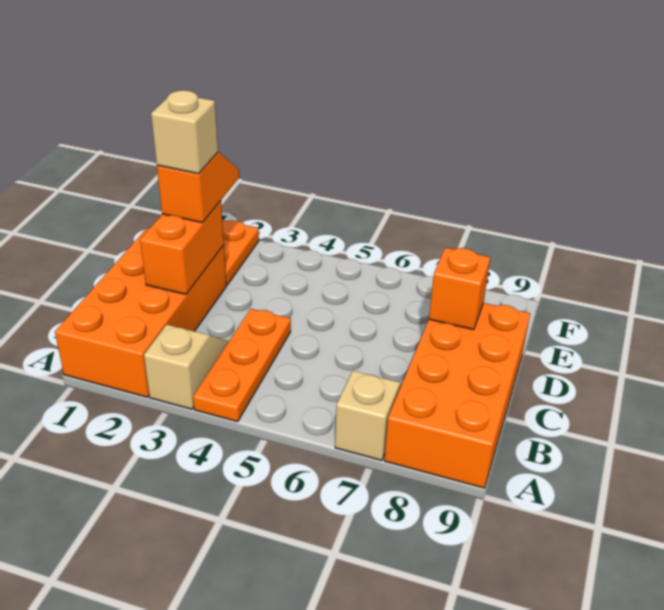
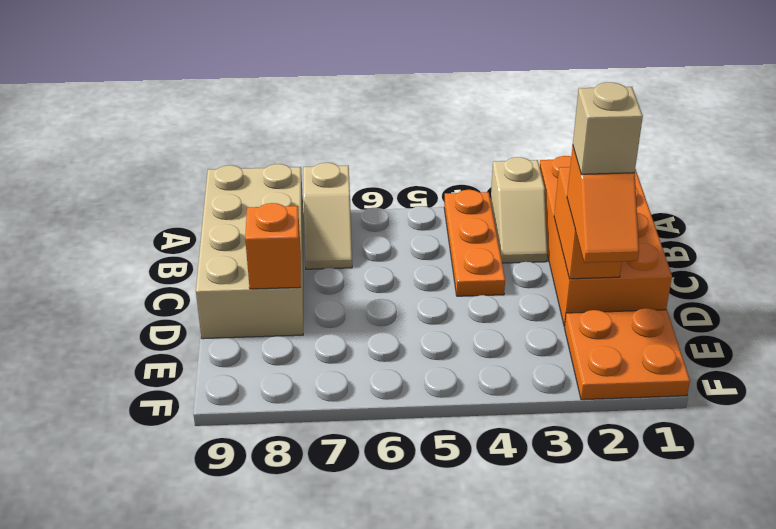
orange brick A8:D9 level 1 -> tan brick A8:D9 level 1

